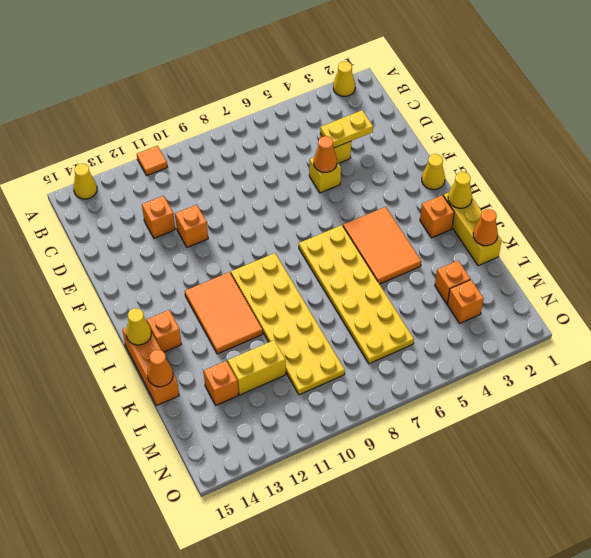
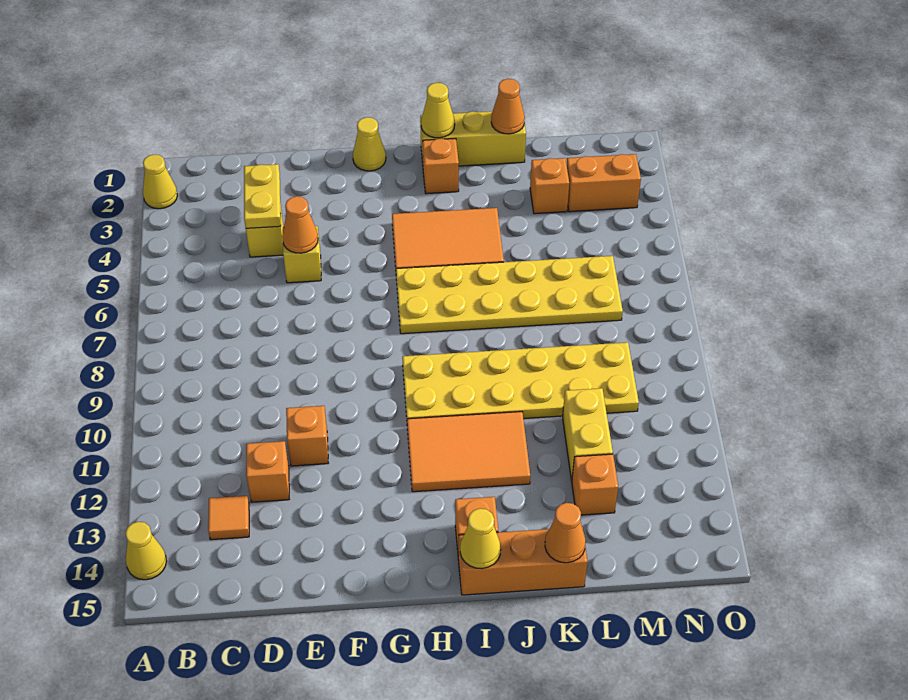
orange tile A11 level 1 -> orange tile C13 level 1
orange brick M3 level 1 -> orange brick M3:N3 level 1

